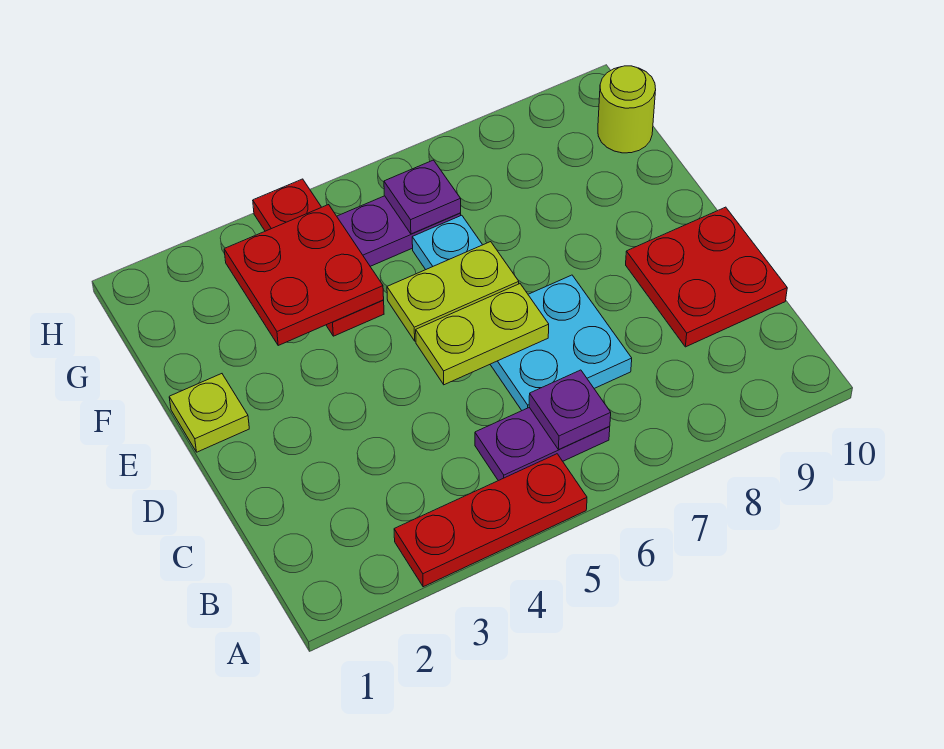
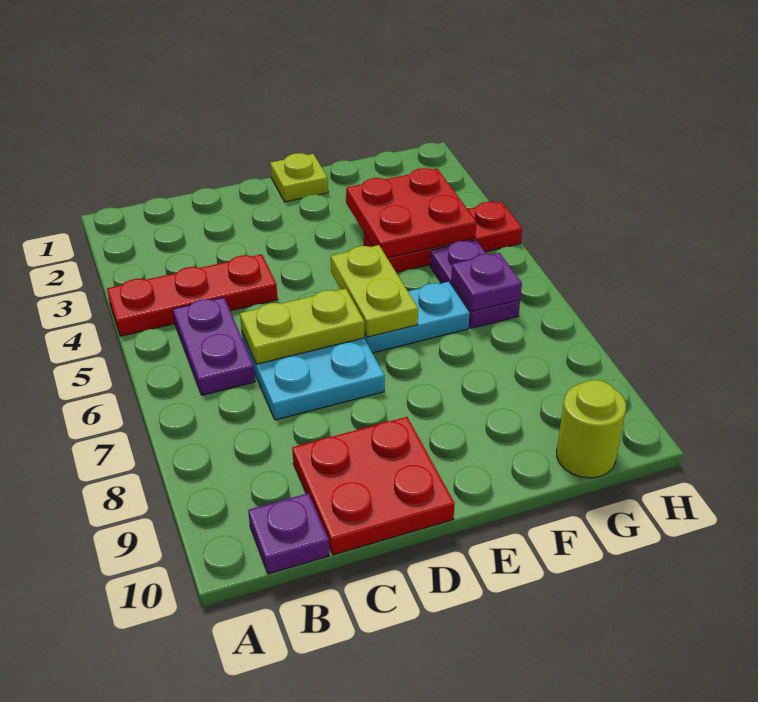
red plate A3:A5 level 1 -> red plate A4:C4 level 1
purple plate B6 level 2 -> purple plate B10 level 1
lime plate D5:D6 level 2 -> lime plate C6:D6 level 2

